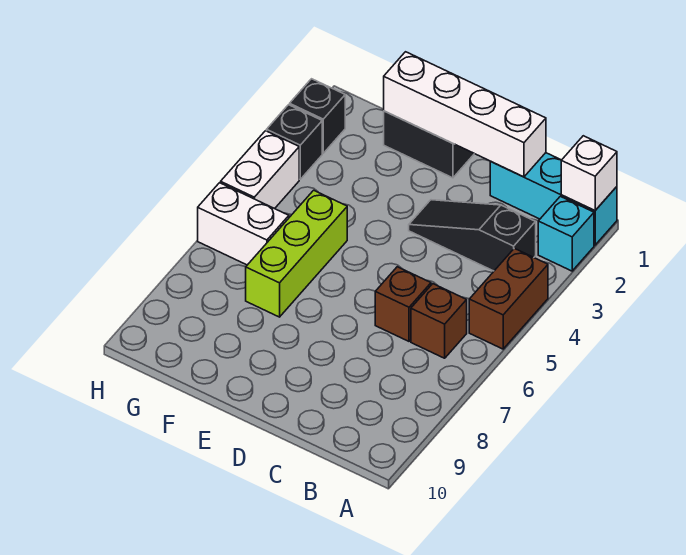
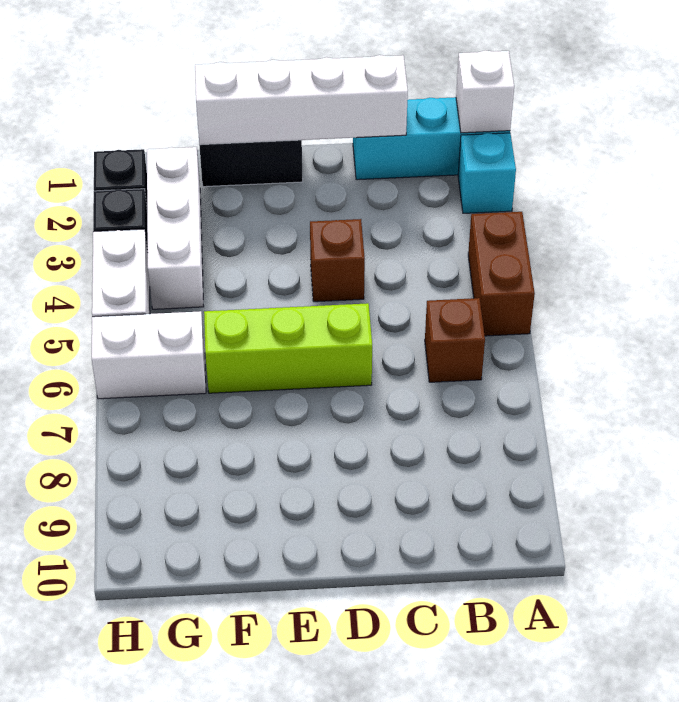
black slope B3:D3 level 1 top B -> none
brown brick C6 level 1 -> brown brick D4 level 1
lime brick F5:F7 level 1 -> lime brick D6:F6 level 1
none -> white brick G2:G4 level 1

